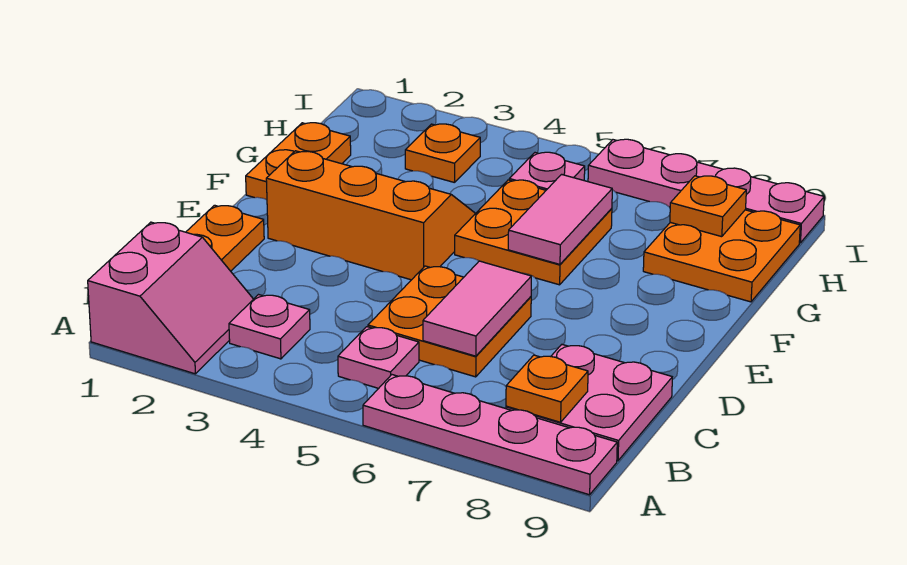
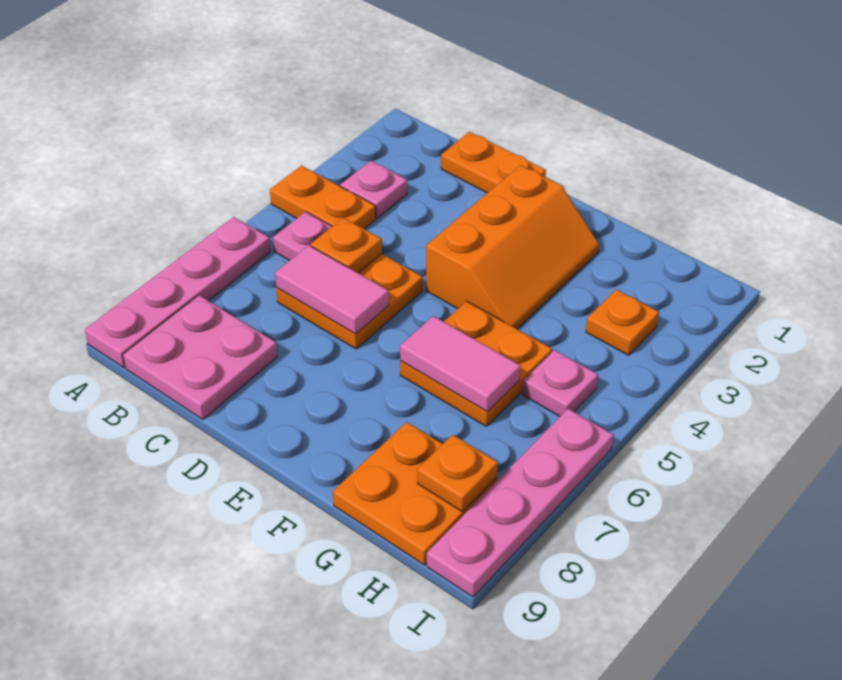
pink slope A1:B2 level 1 top 1 -> none
orange plate B8 level 2 -> orange plate C5 level 2
orange plate F1:G1 level 1 -> orange plate A4:B4 level 1

